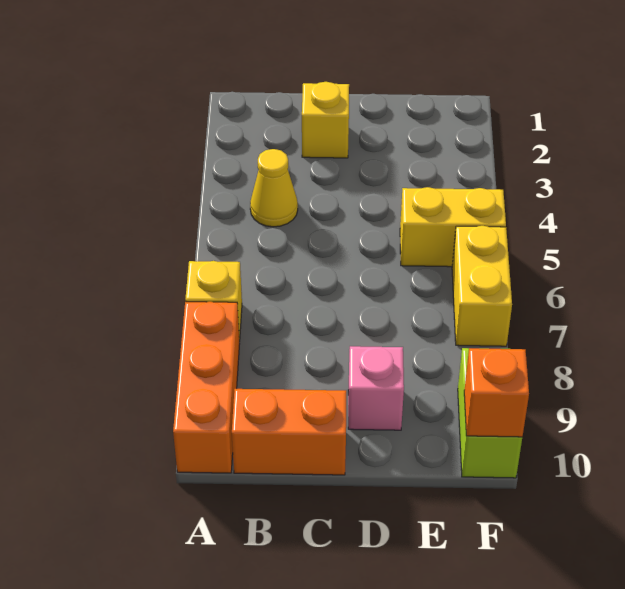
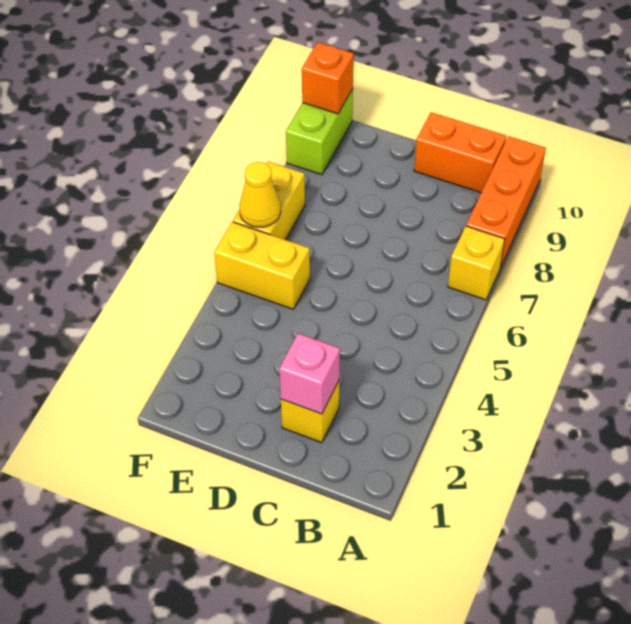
yellow cone B4 level 1 -> yellow cone F6 level 2
pink brick D9 level 1 -> pink brick C2 level 2

